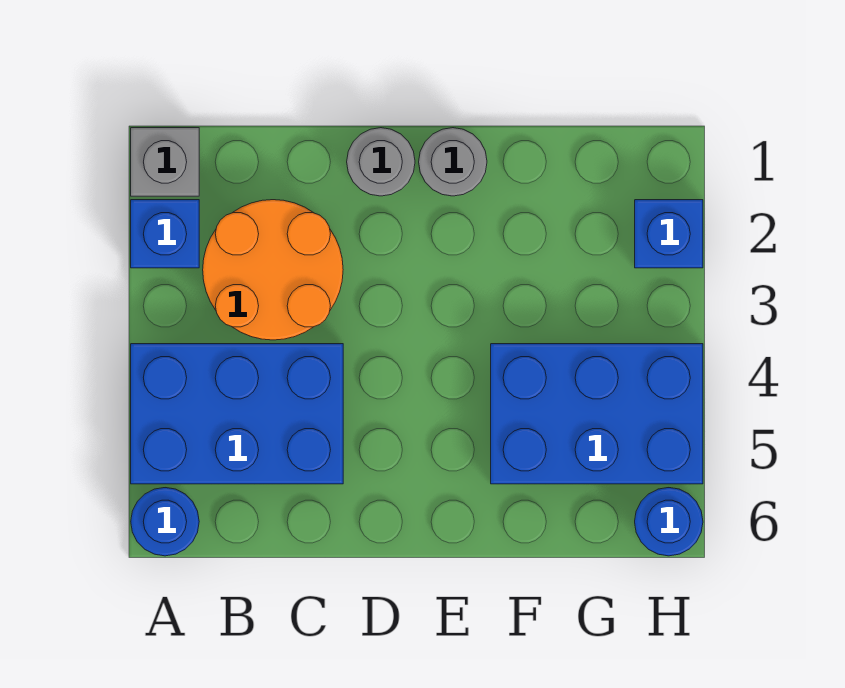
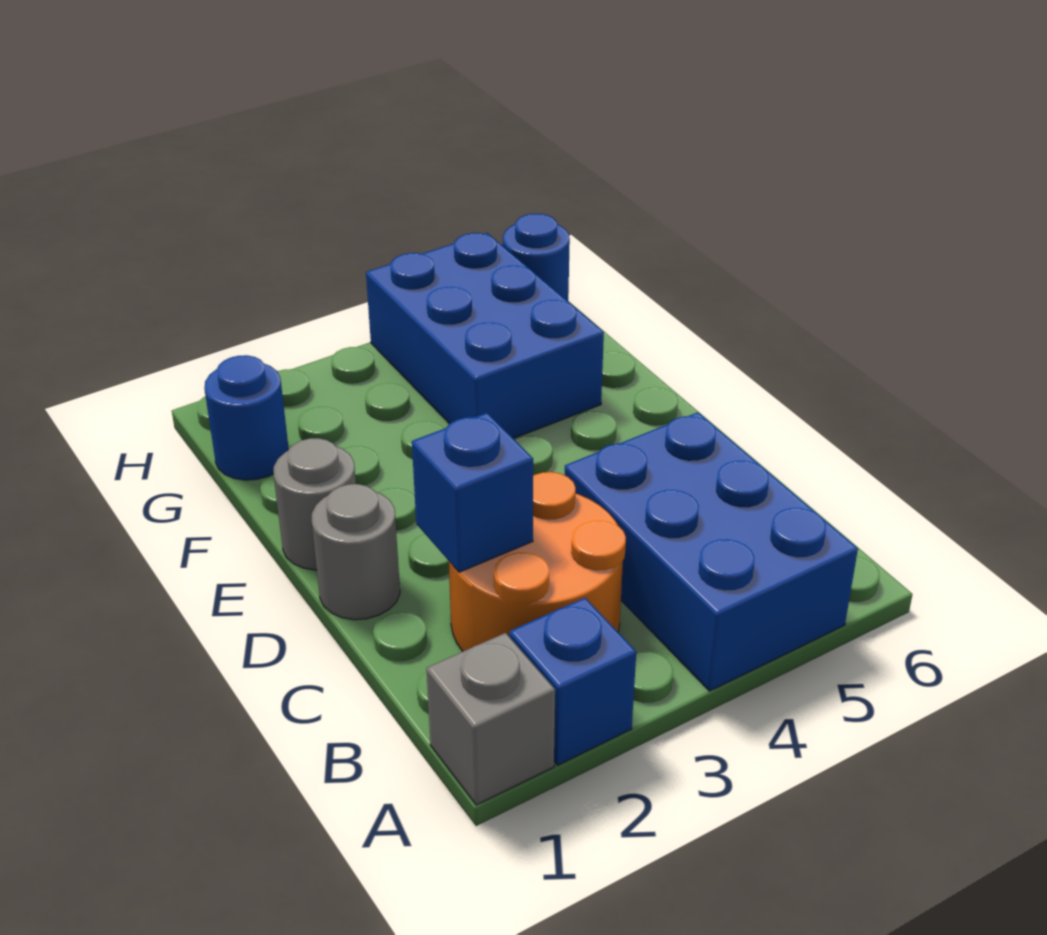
blue round brick A6 level 1 -> blue round brick G1 level 1
blue brick H2 level 1 -> blue brick C2 level 2

